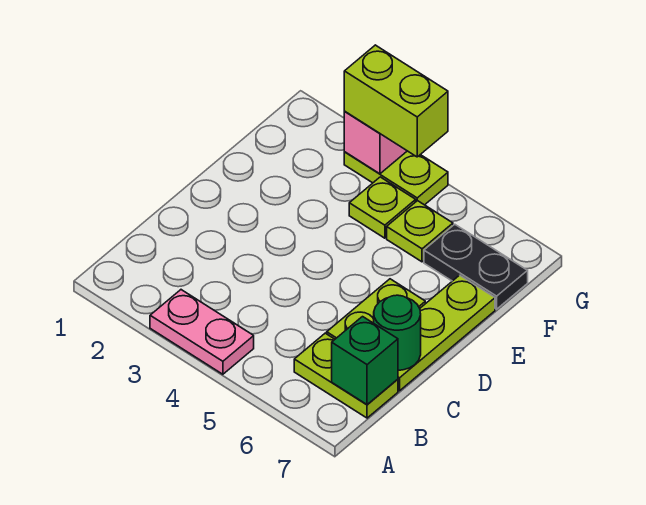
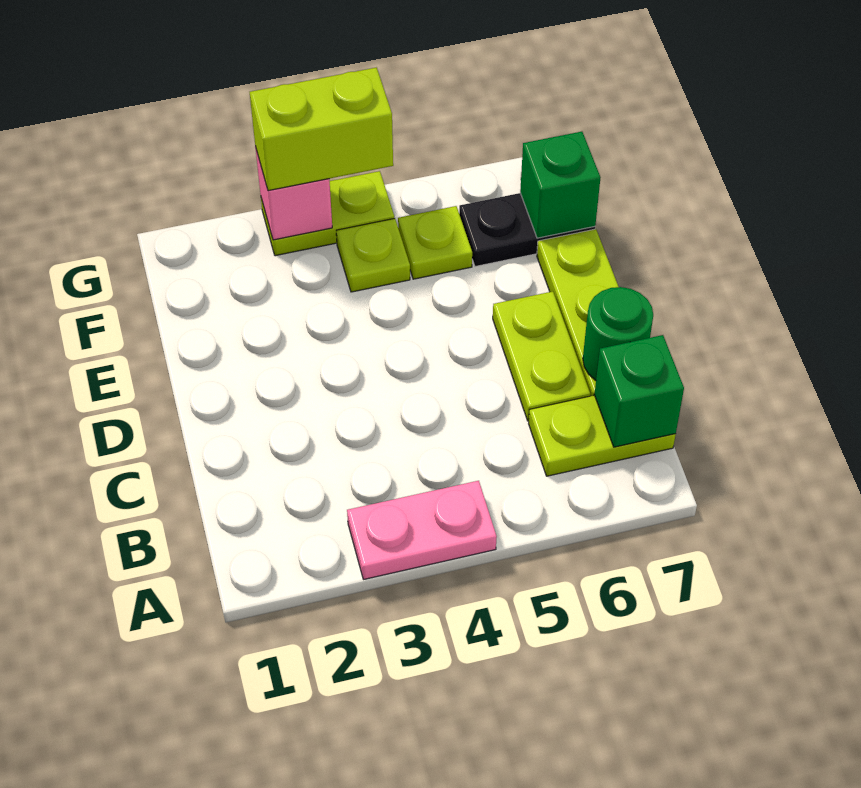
none -> green brick F7 level 2

